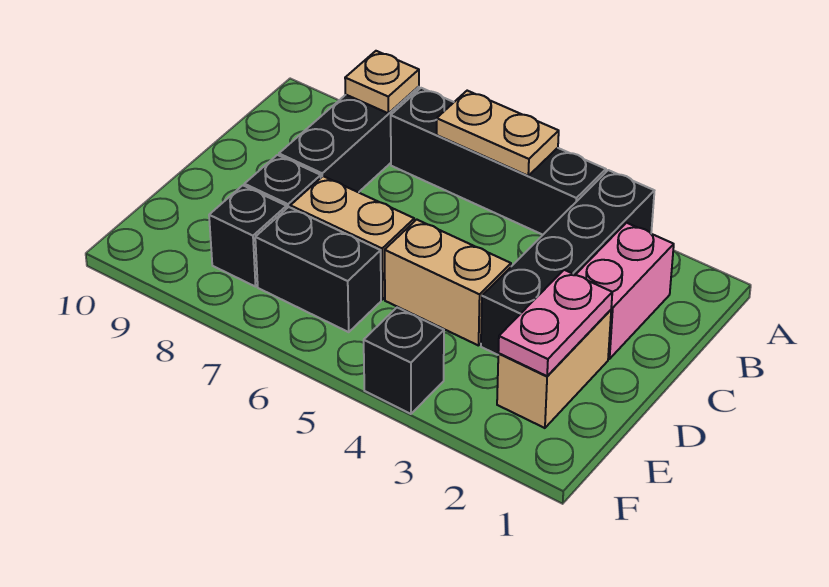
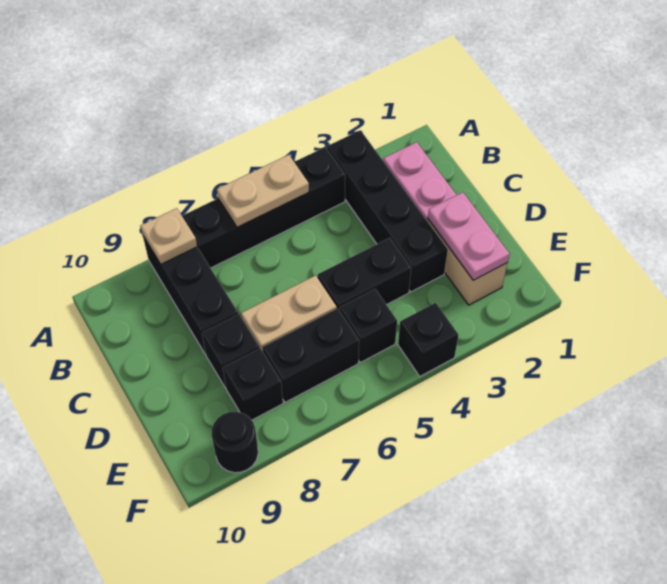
tan brick D4:D5 level 1 -> black brick D4:D5 level 1
none -> black brick E5 level 1
none -> black round brick F9 level 1

